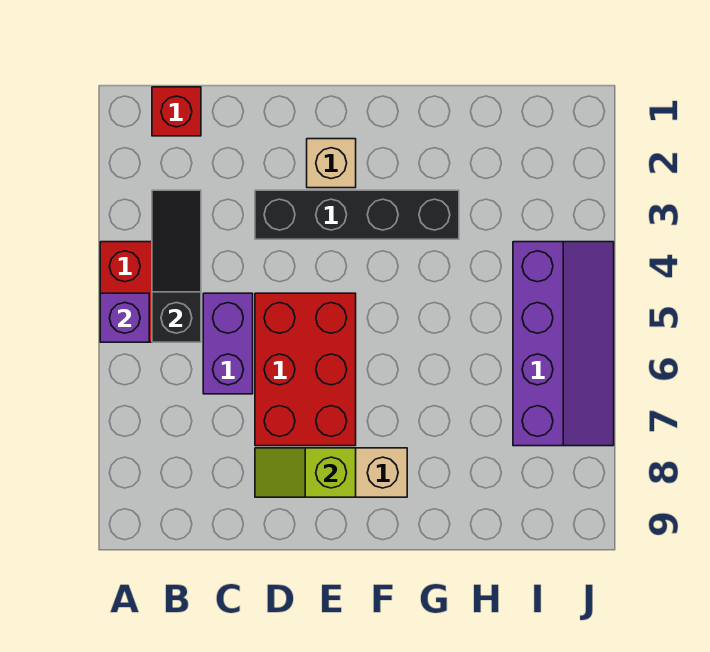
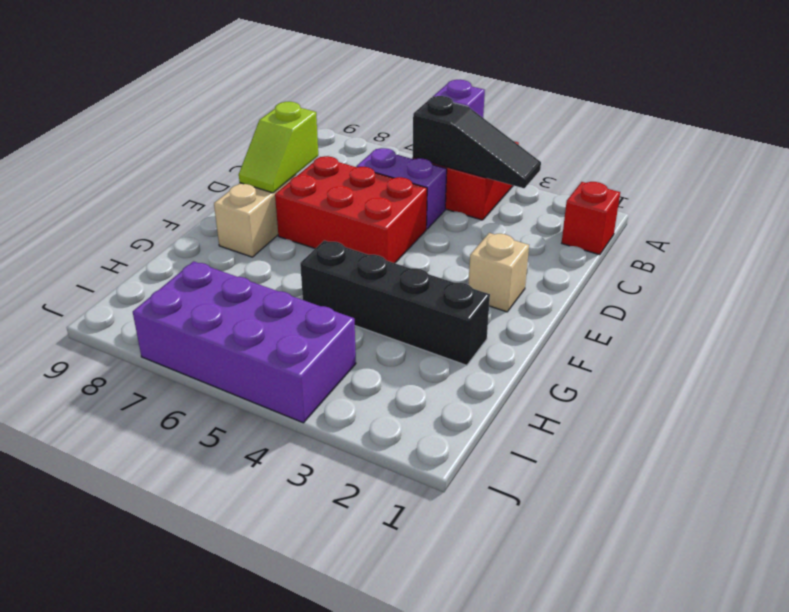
black brick D3:G3 level 1 -> black brick G2:G5 level 1
lime slope D8:E8 level 2 top E -> lime slope D8:E8 level 2 top D
purple slope I4:J7 level 1 top I -> purple brick I4:J7 level 1

